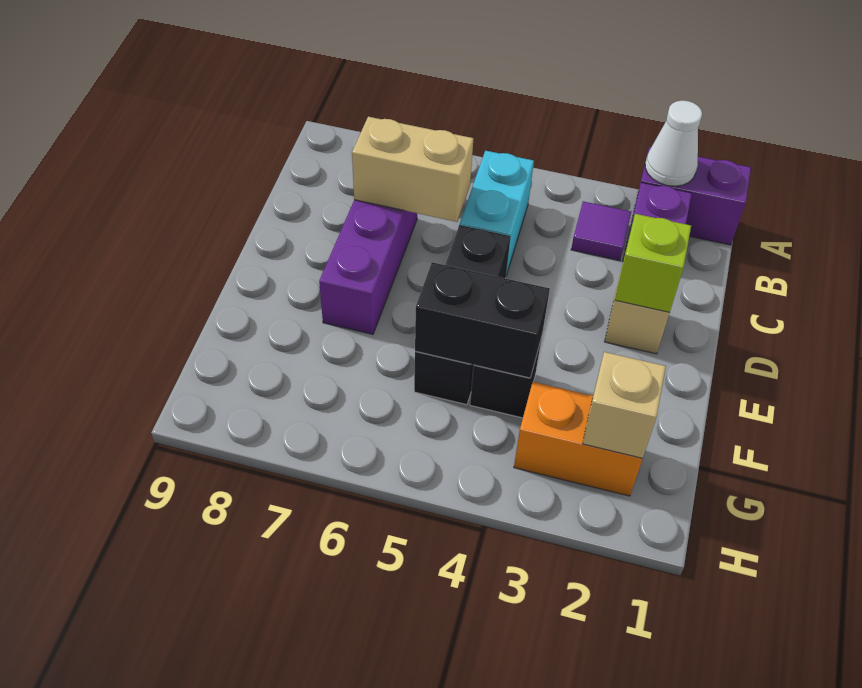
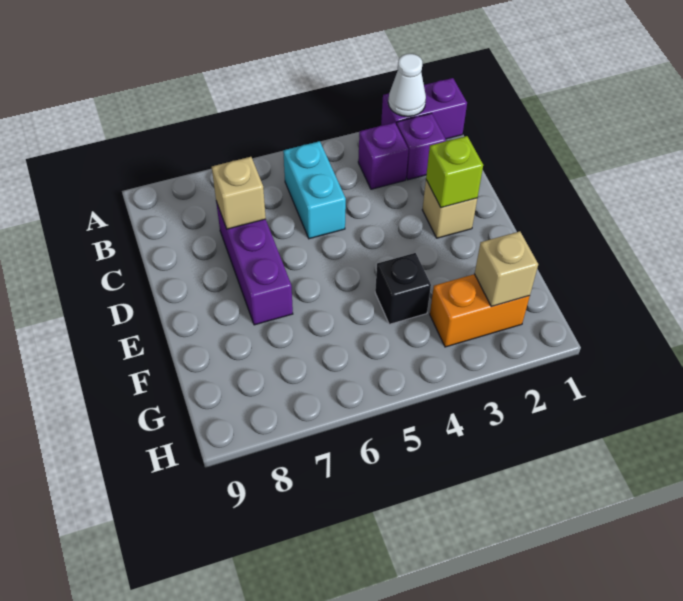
purple tile B3 level 1 -> purple brick B3 level 1
tan brick C6:C7 level 2 -> tan brick C7 level 2
black brick D5:F5 level 1 -> none
black brick F4:F5 level 2 -> none

